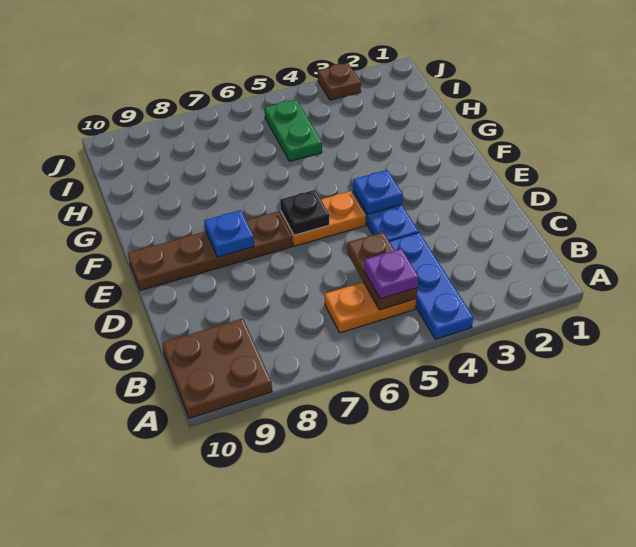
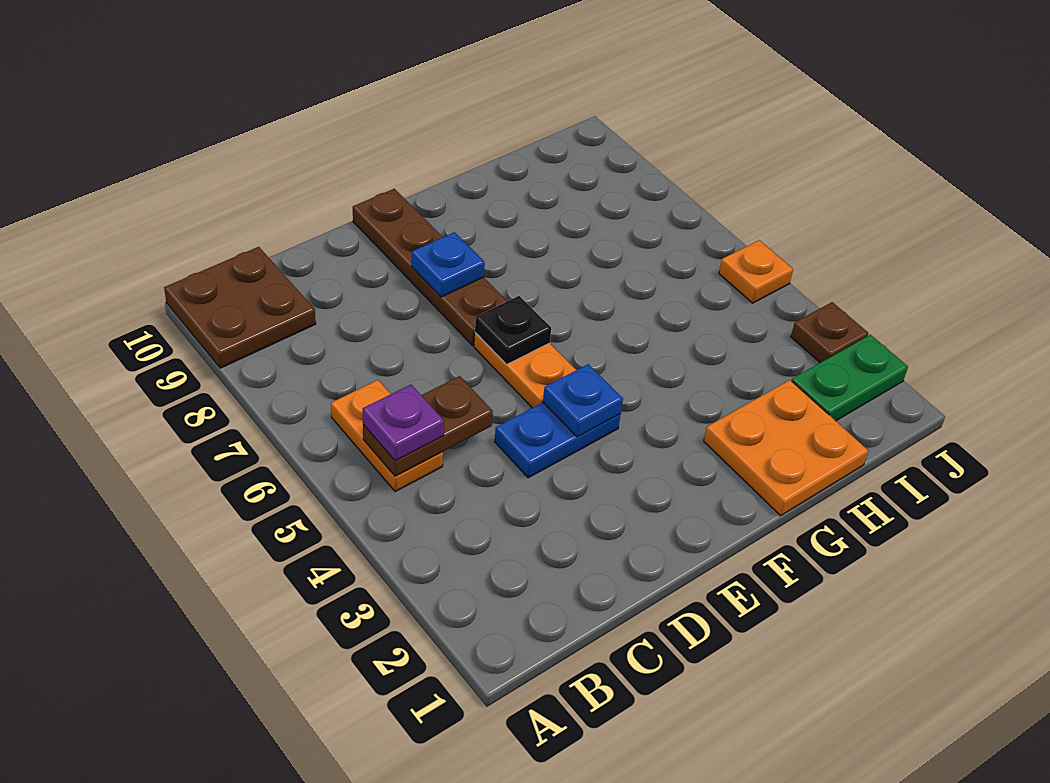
blue plate A4:C4 level 1 -> none
none -> orange plate G1:H2 level 1
green plate H5:I5 level 1 -> green plate I2:J2 level 1
none -> orange plate J5 level 1

